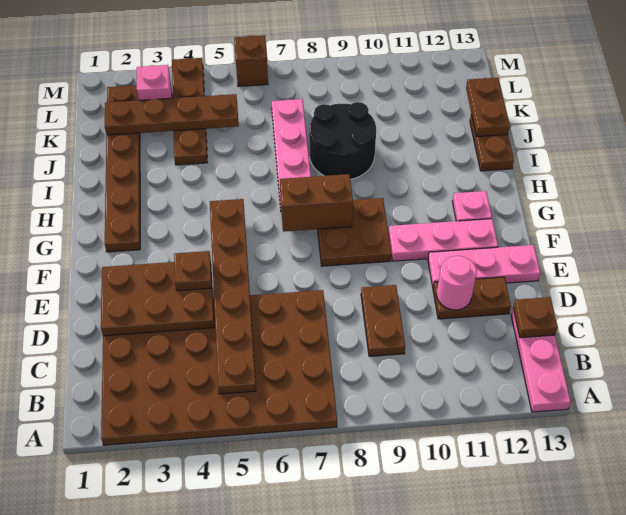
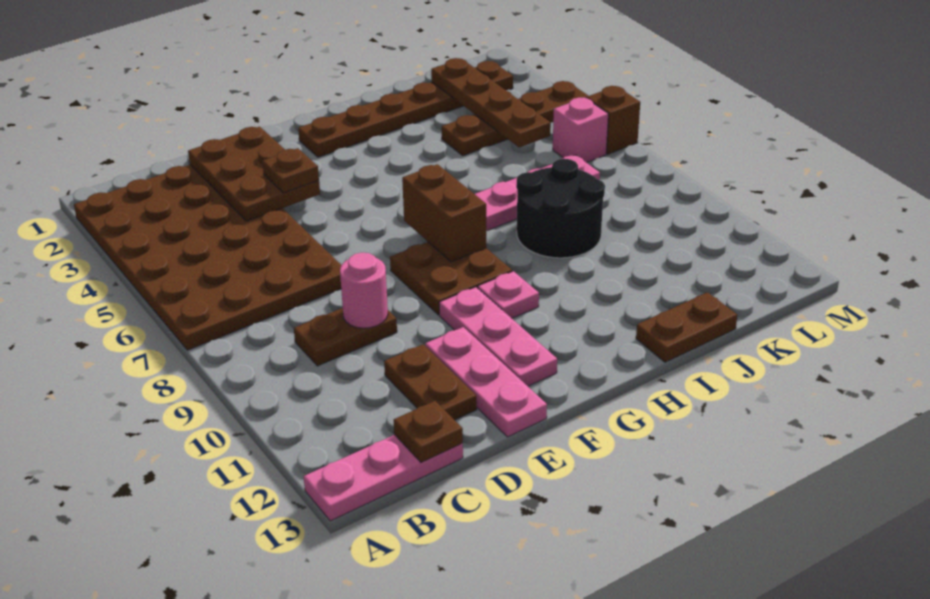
brown plate B5:G5 level 2 -> none
pink round brick D11 level 2 -> pink round brick D9 level 2
pink plate G12 level 1 -> pink plate G10 level 1
brown plate J13:K13 level 2 -> none
pink brick L3 level 1 -> pink brick L6 level 1

